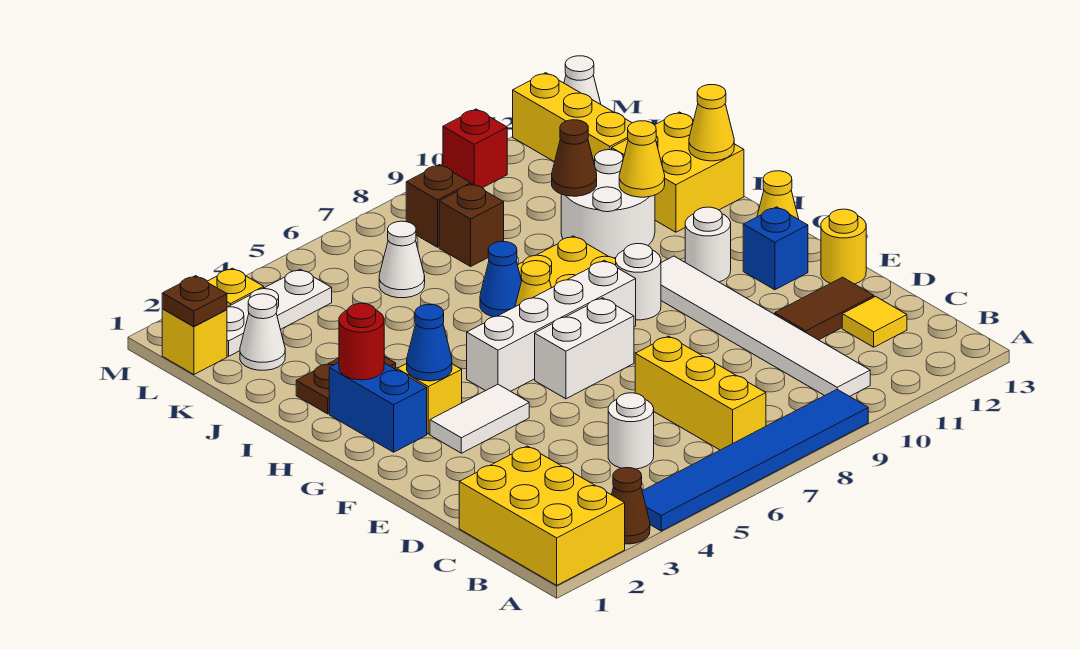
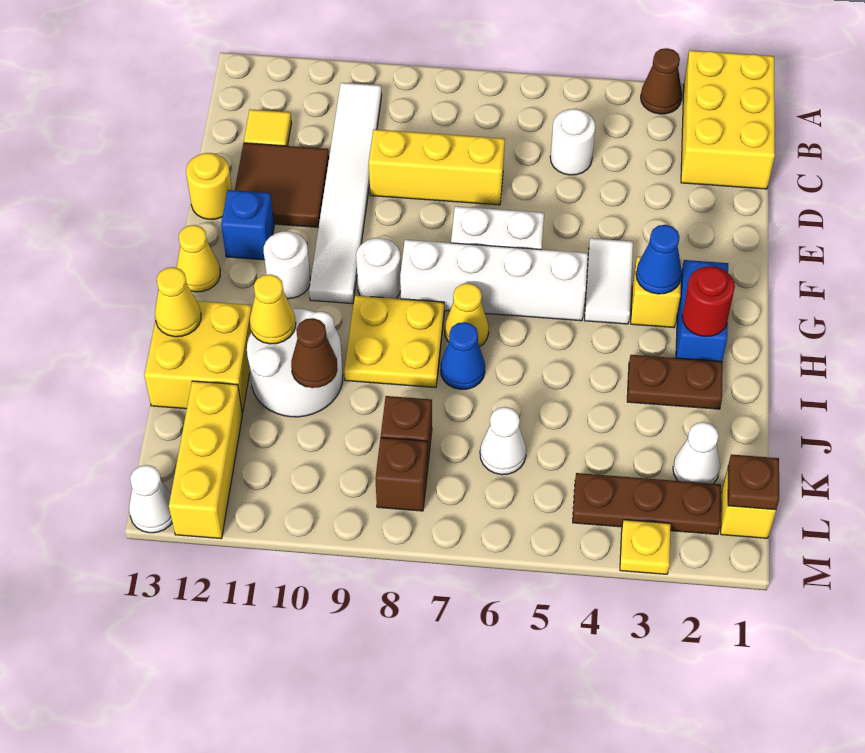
blue tile A4:A9 level 1 -> none
yellow brick B7:D7 level 1 -> yellow brick D7:D9 level 1
brown tile D11:D12 level 1 -> brown tile D11:E12 level 1
white tile F3:F4 level 1 -> white tile F4:G4 level 1
white plate L2:L4 level 1 -> brown plate L2:L4 level 1
red brick M10 level 1 -> none

